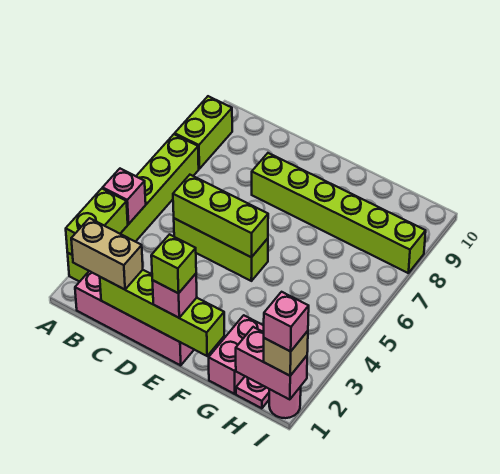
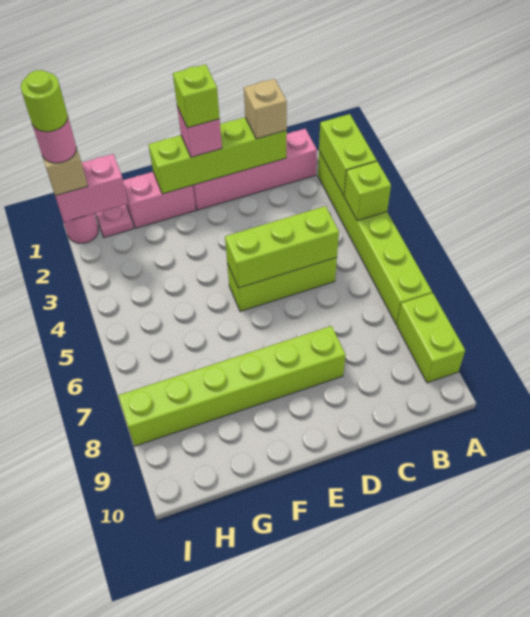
pink brick A4 level 2 -> lime brick A4 level 2
tan brick B1:C1 level 3 -> tan brick C1 level 3
pink brick G1:G2 level 1 -> pink brick F1:G1 level 1
pink brick I1 level 4 -> pink round brick I1 level 4
none -> lime round brick I1 level 5

